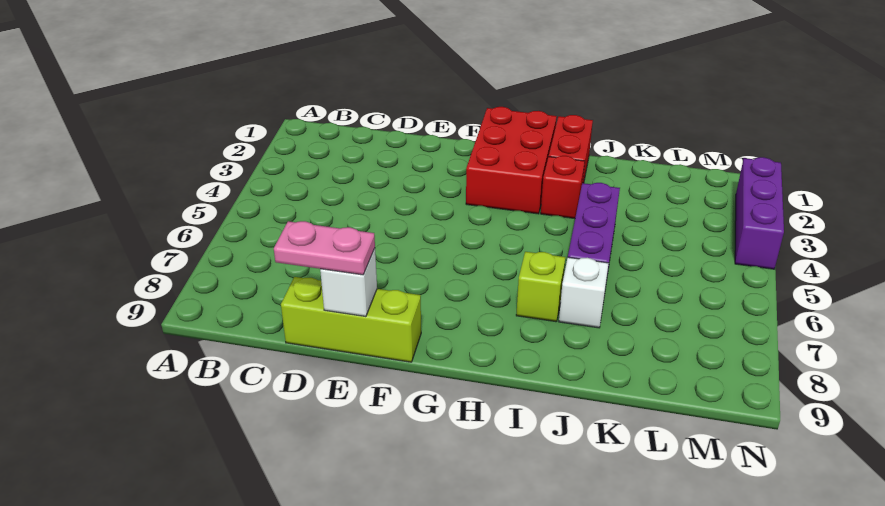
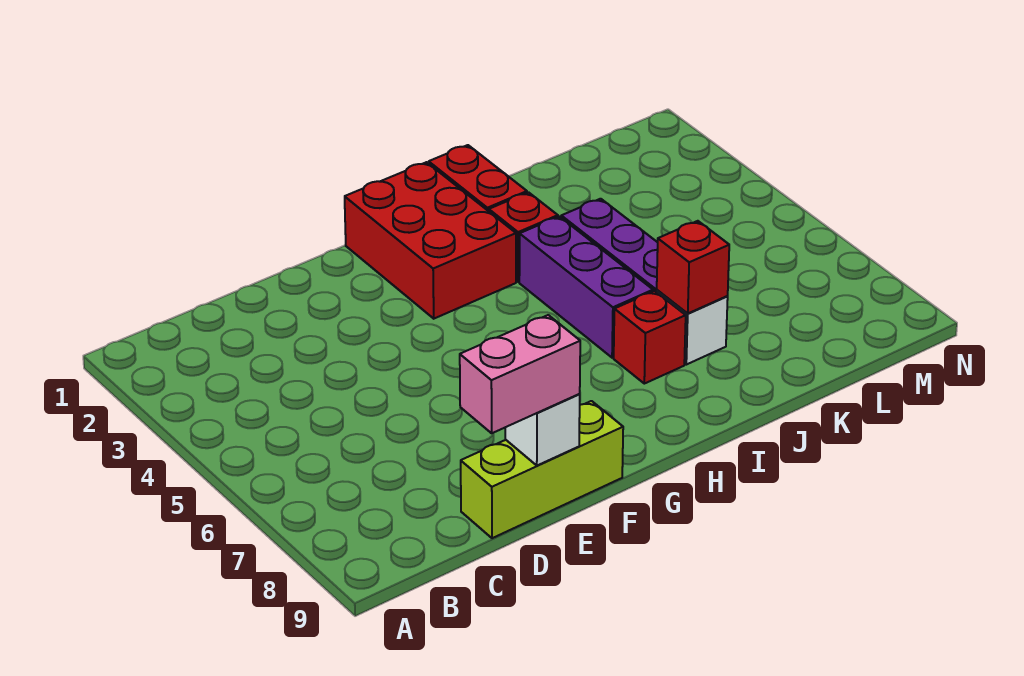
pink plate D9:E9 level 3 -> pink brick D9:E9 level 3
lime brick I7 level 1 -> red brick I7 level 1
none -> red brick J7 level 2
purple brick N2:N4 level 1 -> purple brick I4:I6 level 1

